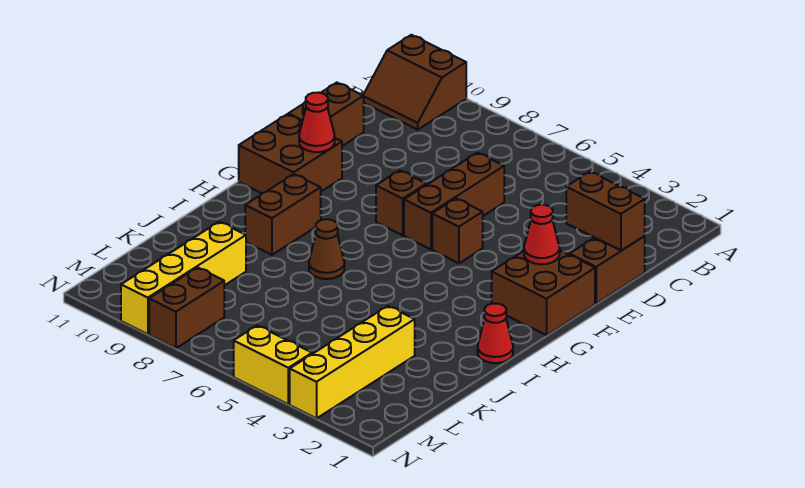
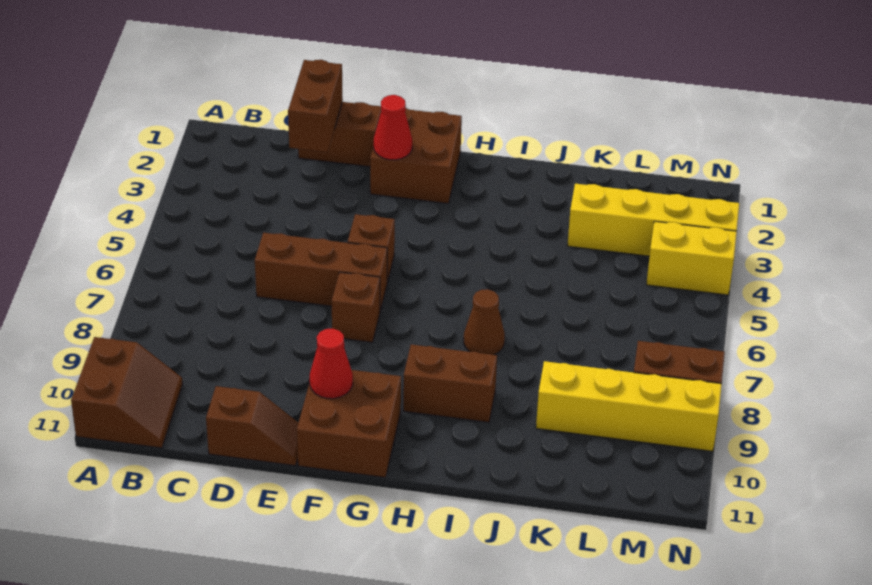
brown brick D11:E11 level 1 -> brown slope D11:E11 level 1 top D
red cone I1 level 1 -> none
yellow brick N4:N5 level 1 -> yellow brick M4:N4 level 1

